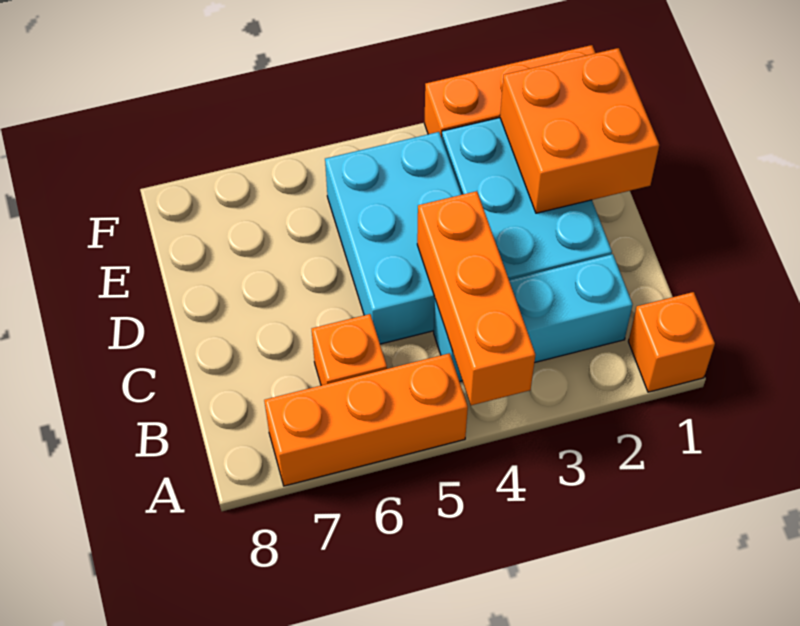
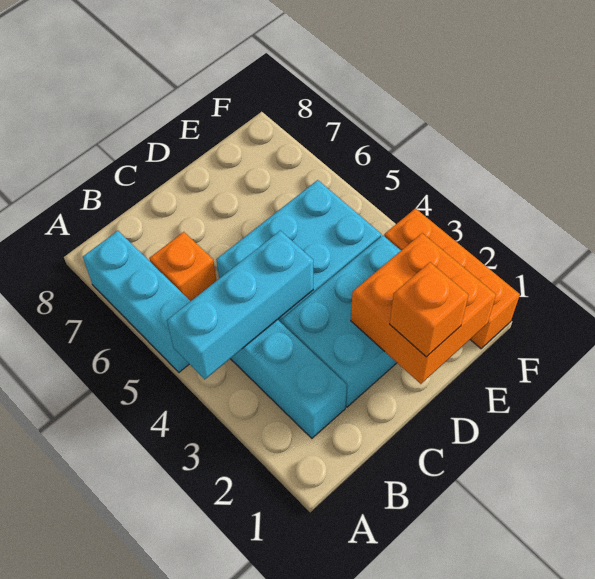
orange brick A1 level 1 -> orange brick D1 level 3
orange brick A4:C4 level 2 -> cyan brick A4:C4 level 2
orange brick A5:A7 level 1 -> cyan brick A5:A7 level 1

